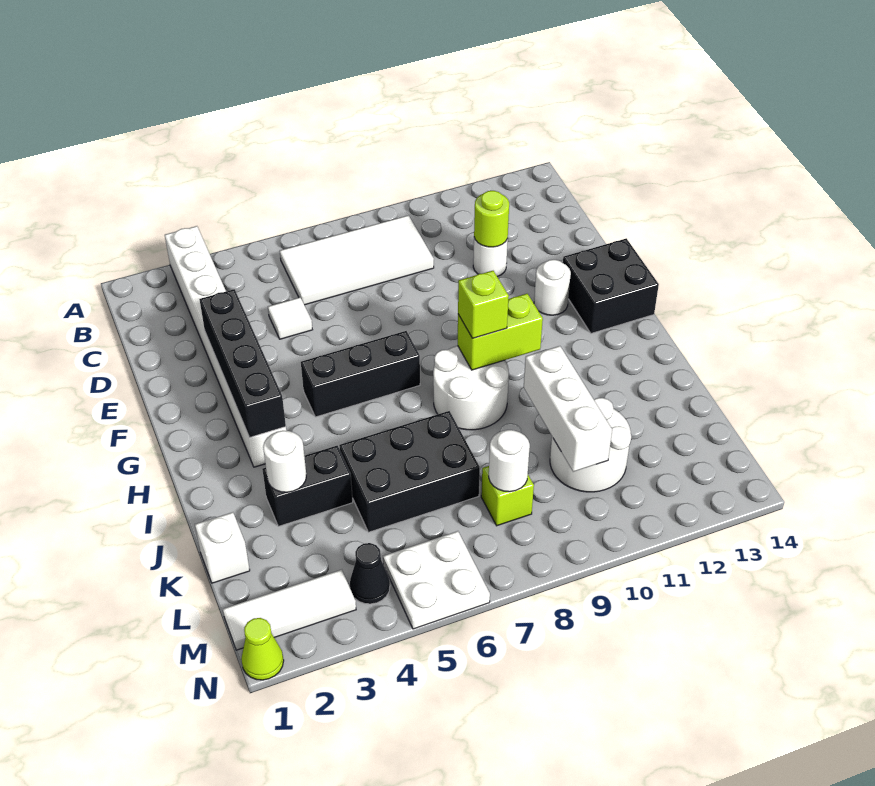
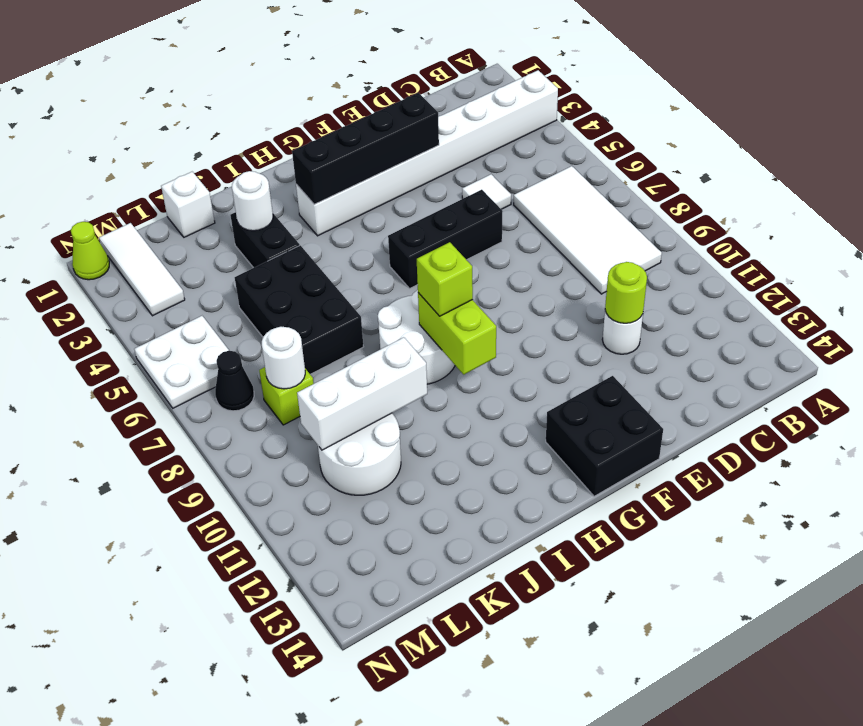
white round brick F12 level 1 -> none
black brick G5:G7 level 1 -> black brick E6:G6 level 1
black cone M4 level 1 -> black cone M7 level 1

